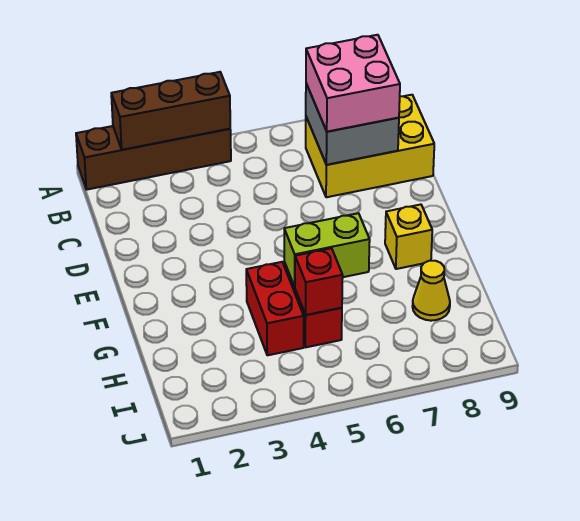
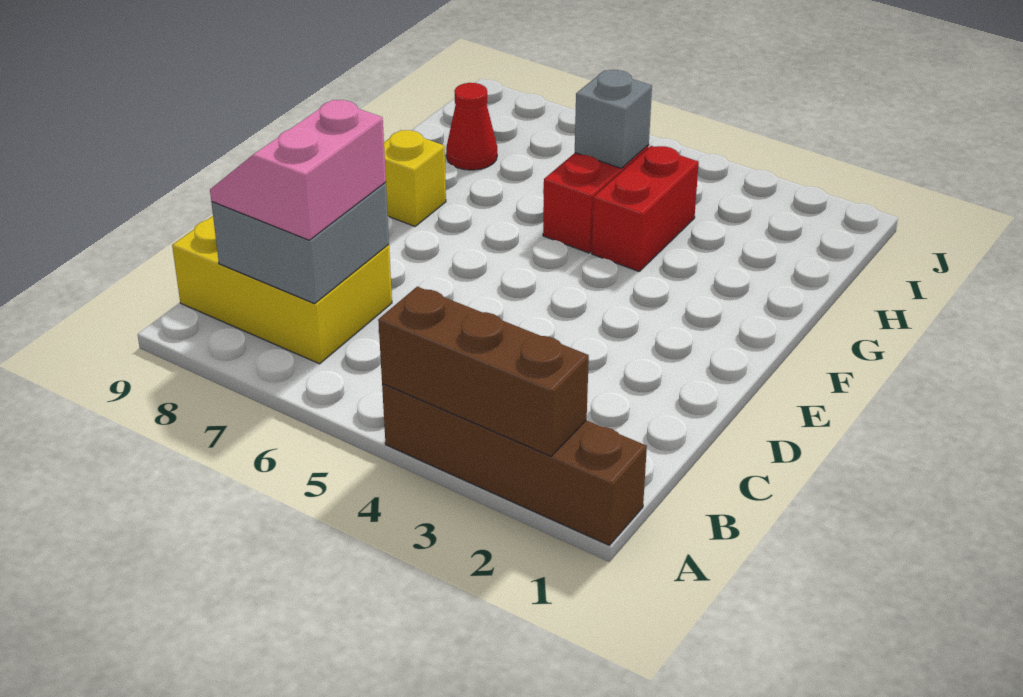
pink brick B7:C8 level 3 -> pink slope B7:C8 level 3 top 7
lime brick G5:G6 level 2 -> none
red brick H5 level 2 -> grey brick H5 level 2
yellow cone H8 level 1 -> red cone H8 level 1

